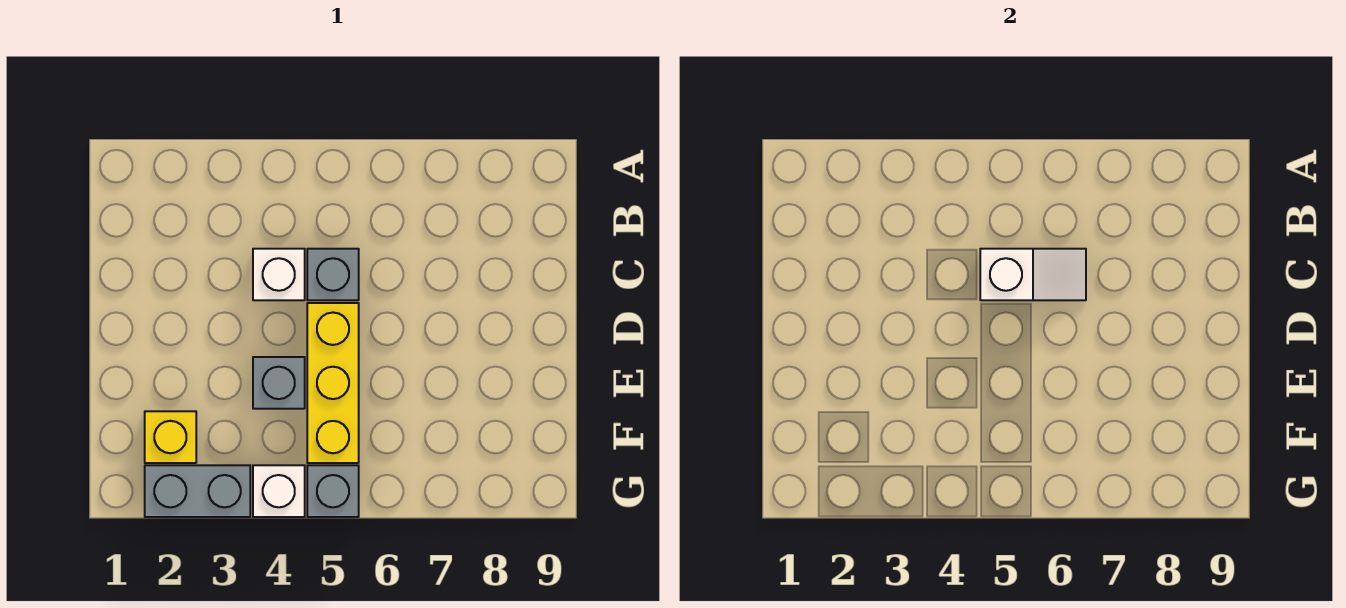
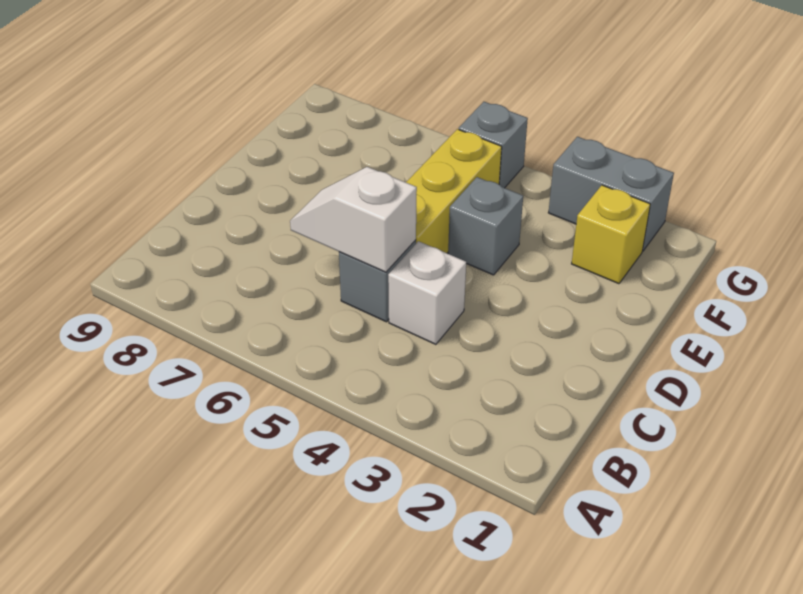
white brick G4 level 1 -> none

